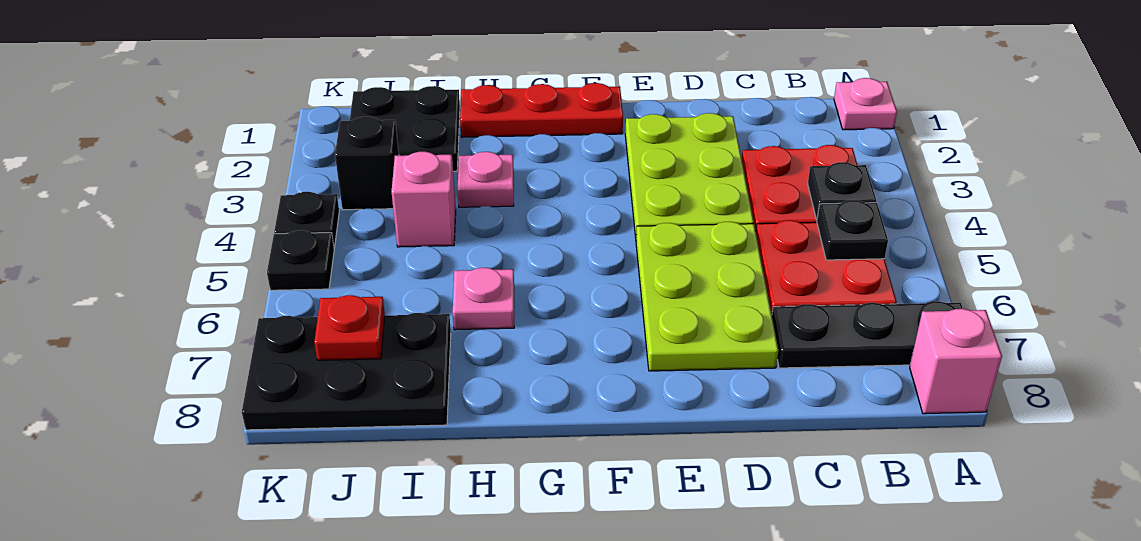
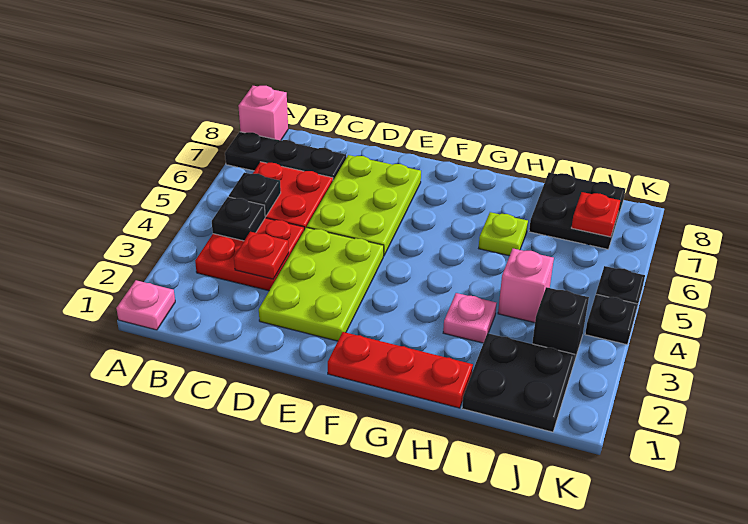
none -> red plate C3 level 2
pink plate H6 level 1 -> lime plate H6 level 1
black plate I7:K8 level 1 -> black plate I7:J8 level 1

